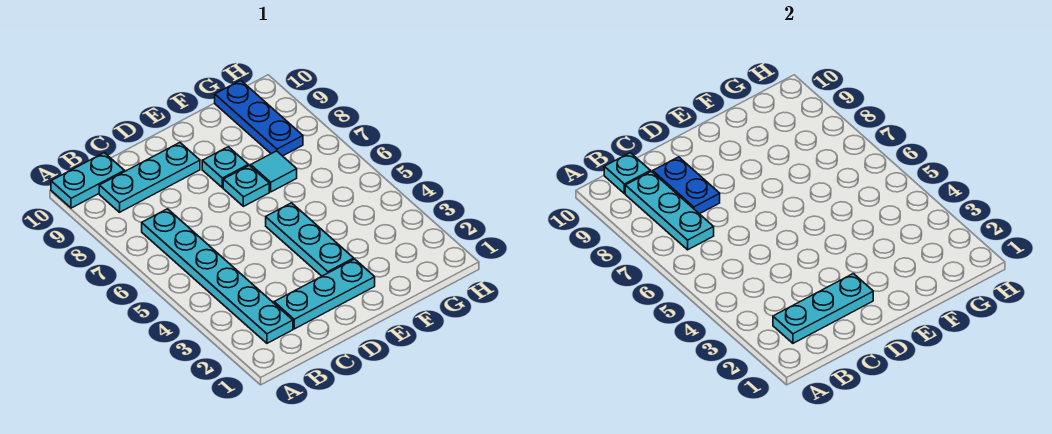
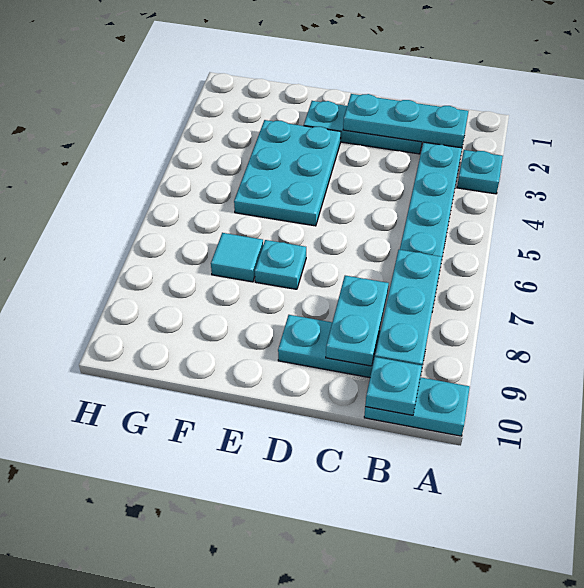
blue plate C8:C9 level 2 -> cyan plate C8:C9 level 2
cyan plate E3:E5 level 1 -> cyan plate E3:F5 level 1
cyan plate E8 level 1 -> cyan plate A3 level 1
blue plate G8:G10 level 1 -> none

